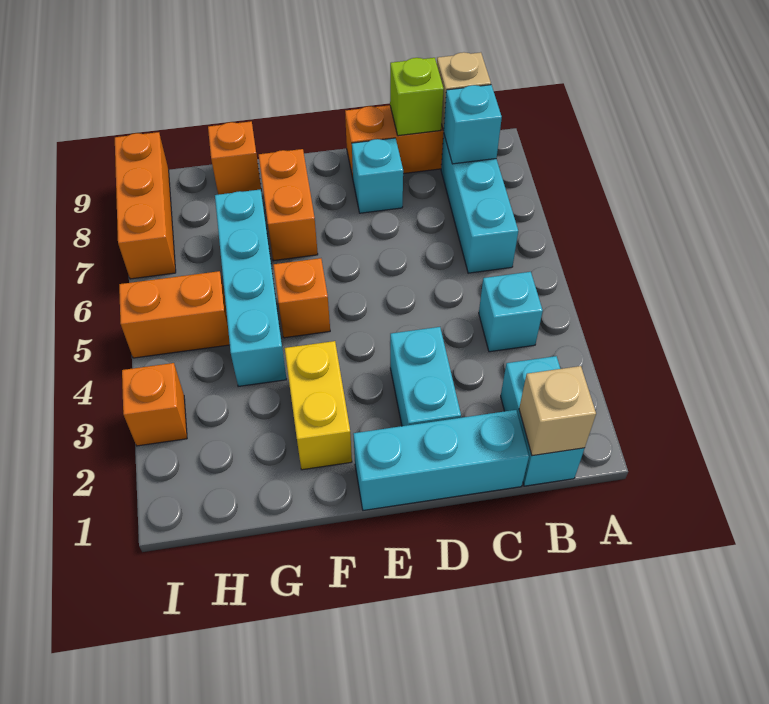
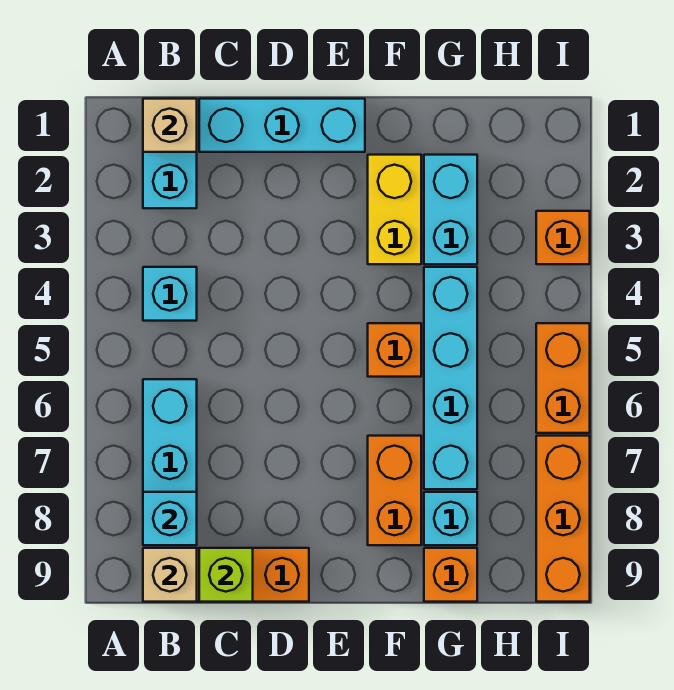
cyan brick D2:D3 level 1 -> cyan brick G2:G3 level 1
cyan brick D8 level 1 -> cyan brick G8 level 1
orange brick H5:I5 level 1 -> orange brick I5:I6 level 1

